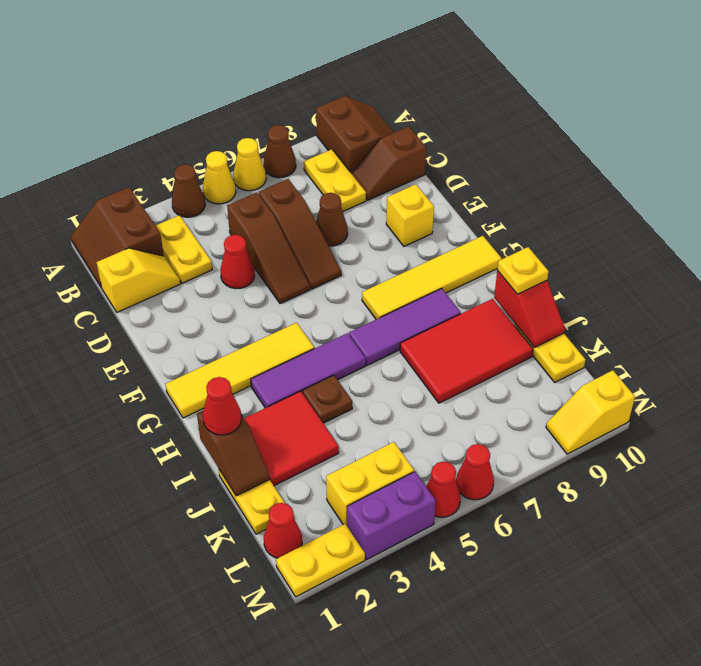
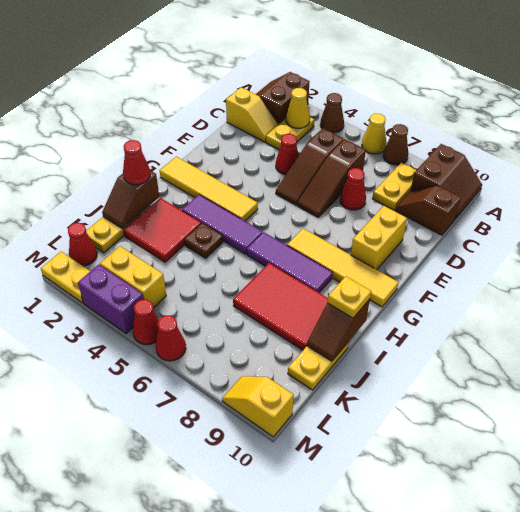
yellow cone A5 level 1 -> yellow cone B3 level 2
brown cone D7 level 1 -> red cone D7 level 1
yellow brick E9 level 1 -> yellow brick E9:F9 level 1
red slope I10:J10 level 2 top I -> brown slope I10:J10 level 2 top I

